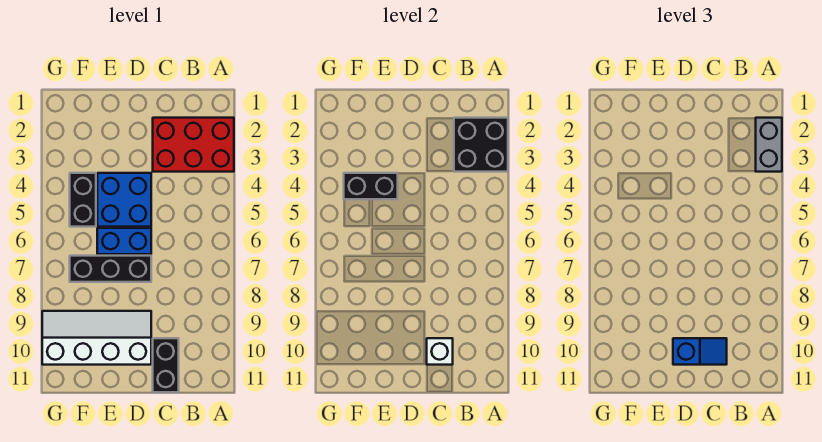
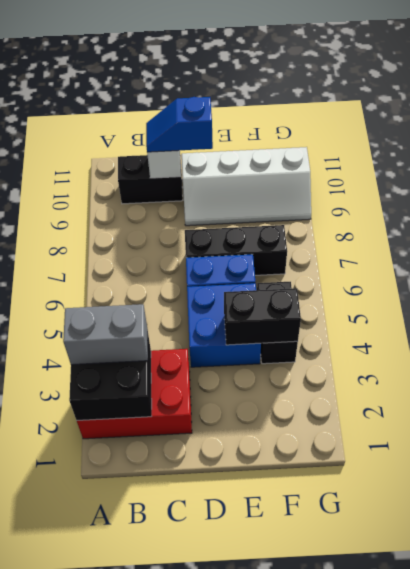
grey brick A2:A3 level 3 -> grey brick A3:B3 level 3
black brick C10:C11 level 1 -> black brick B10:C10 level 1

